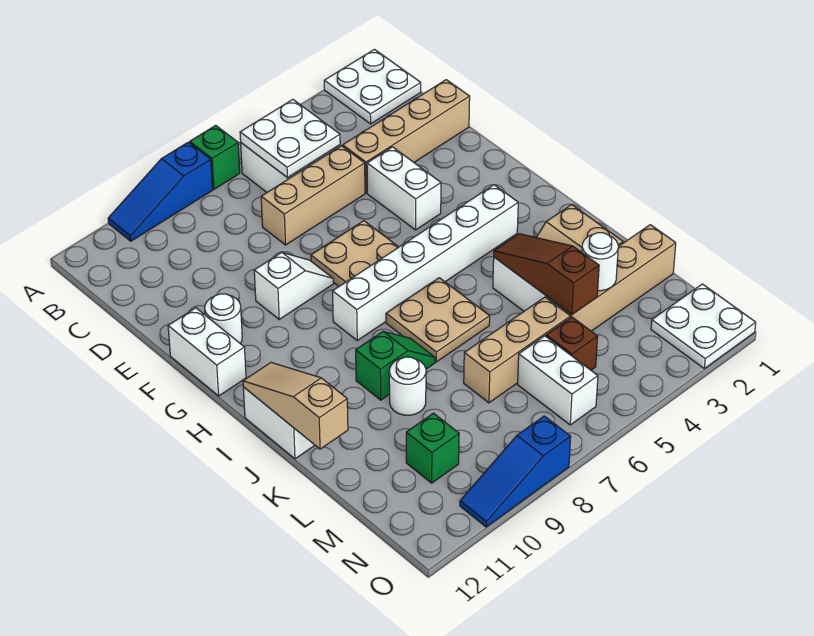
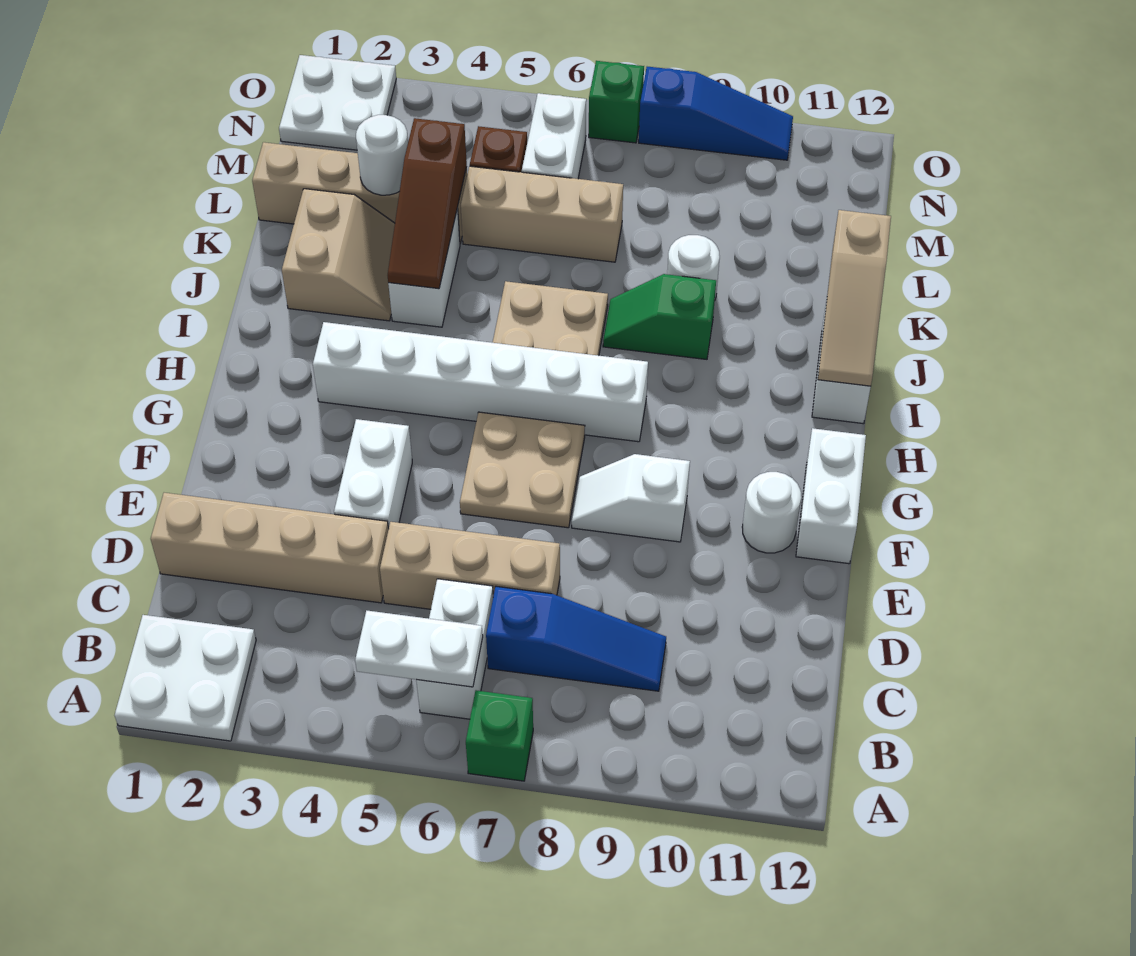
blue slope A8:A10 level 1 top 8 -> blue slope C7:C9 level 1 top 7
white plate B5:C6 level 2 -> white plate B5:B6 level 2
green brick M10 level 1 -> green brick O7 level 1

